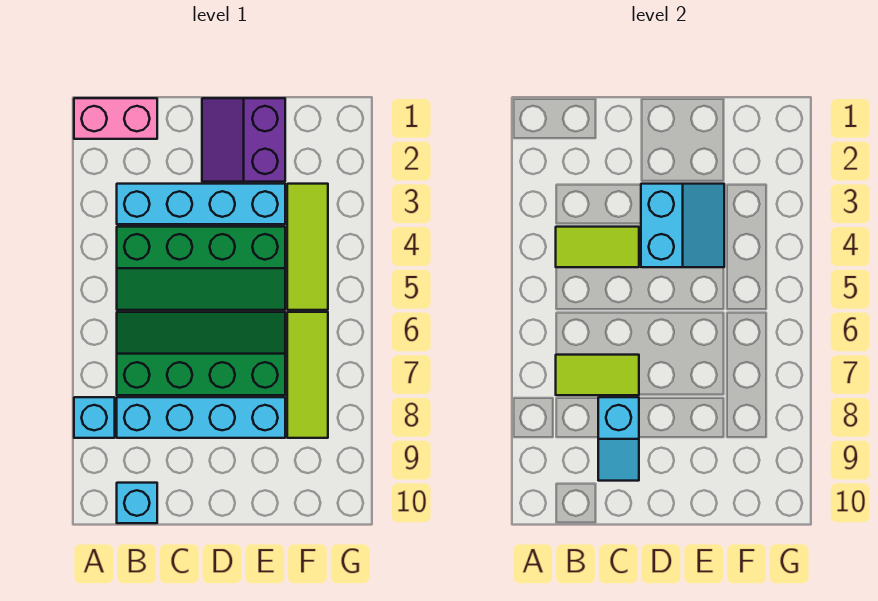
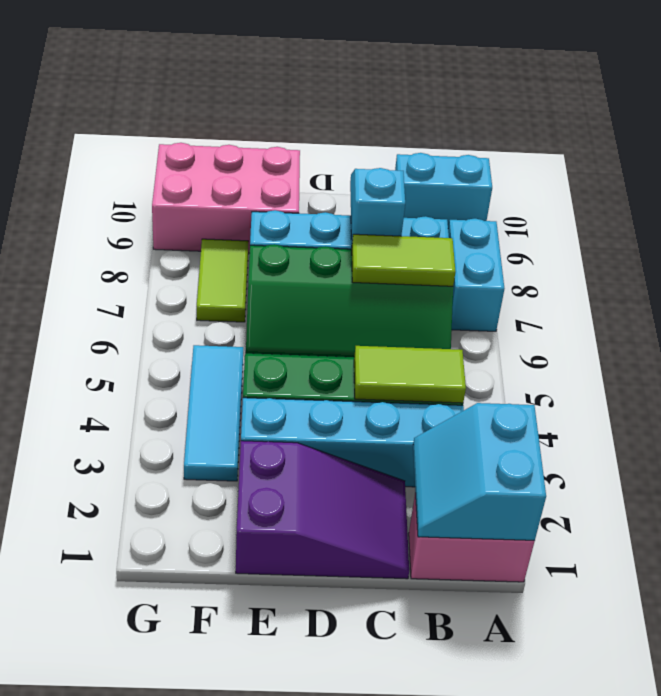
cyan brick A8 level 1 -> cyan brick A7:A8 level 1
cyan brick B10 level 1 -> cyan brick A10:B10 level 1
purple slope D1:E2 level 1 top E -> purple slope C1:E2 level 1 top E
cyan slope D3:E4 level 2 top D -> cyan slope A1:B2 level 2 top A
none -> pink brick E9:G10 level 1
lime tile F3:F5 level 1 -> cyan tile F3:F5 level 1
lime tile F6:F8 level 1 -> lime tile F7:F8 level 1

